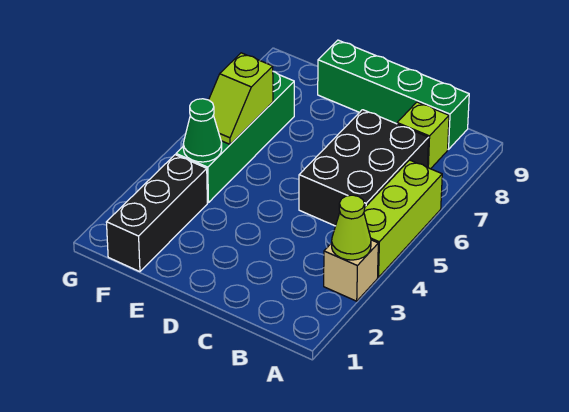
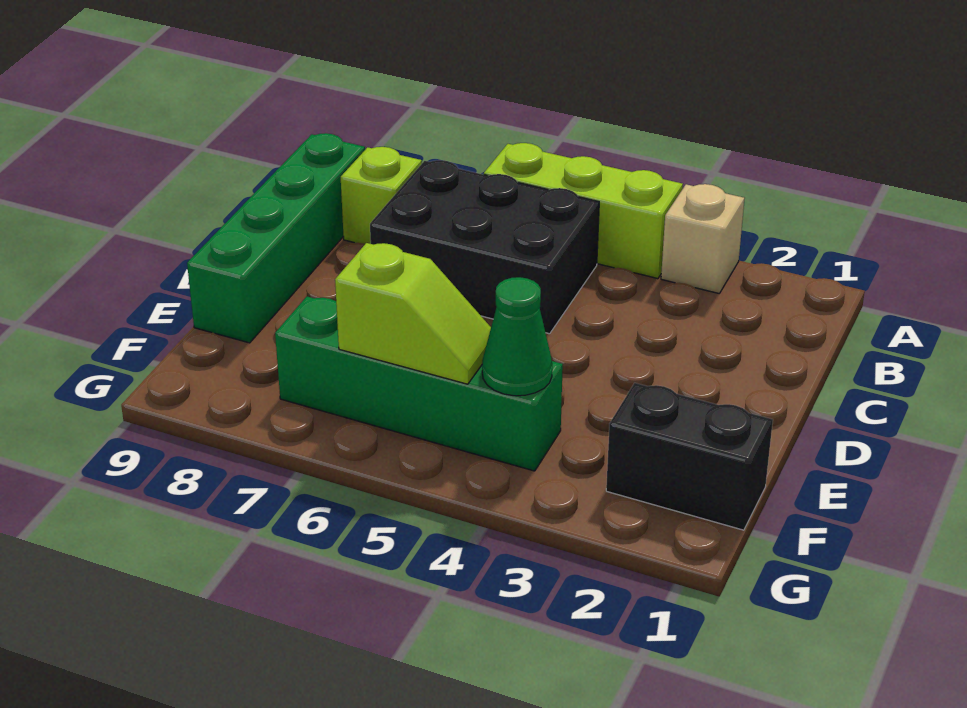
lime cone A3 level 2 -> none
black brick F1:F3 level 1 -> black brick F1:F2 level 1

